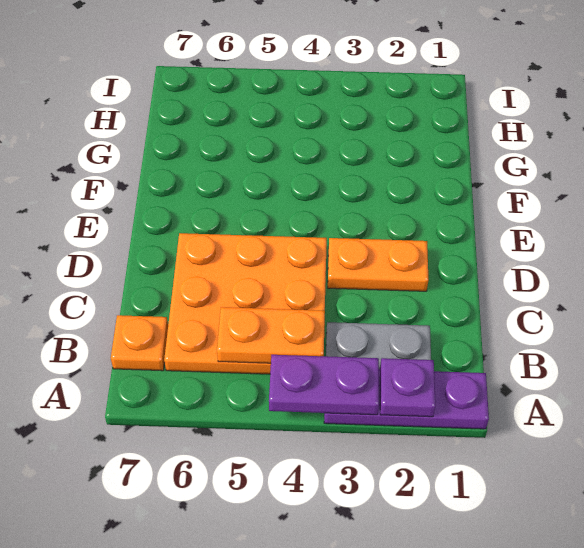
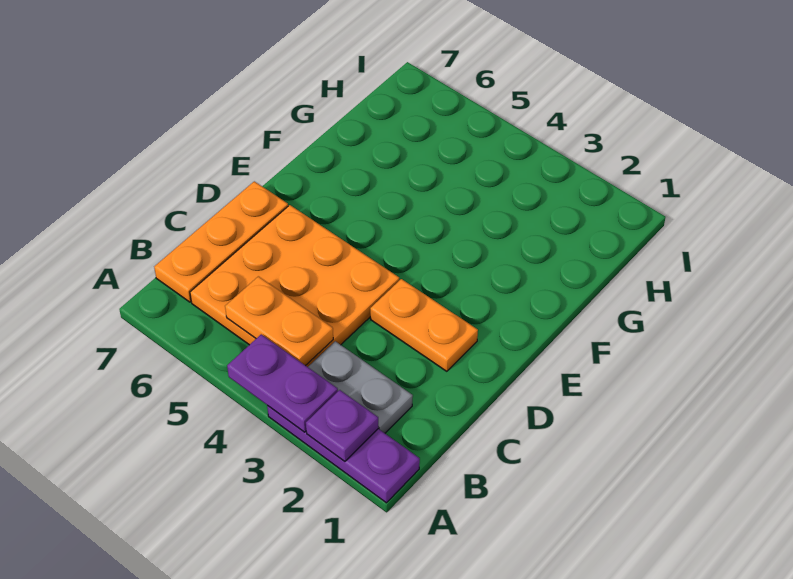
orange plate B7 level 1 -> orange plate B7:D7 level 1

